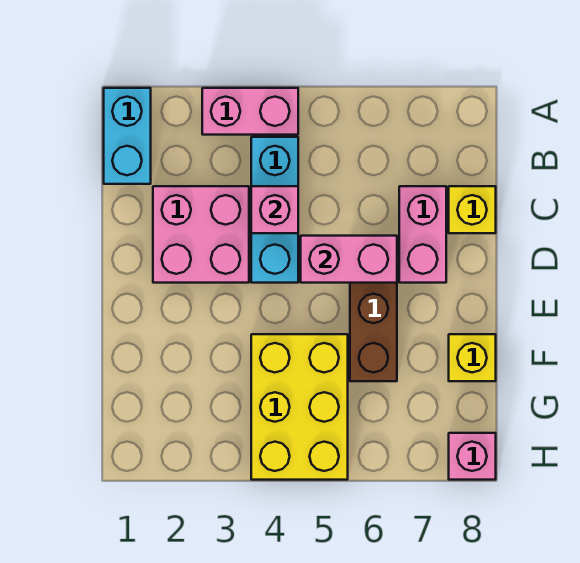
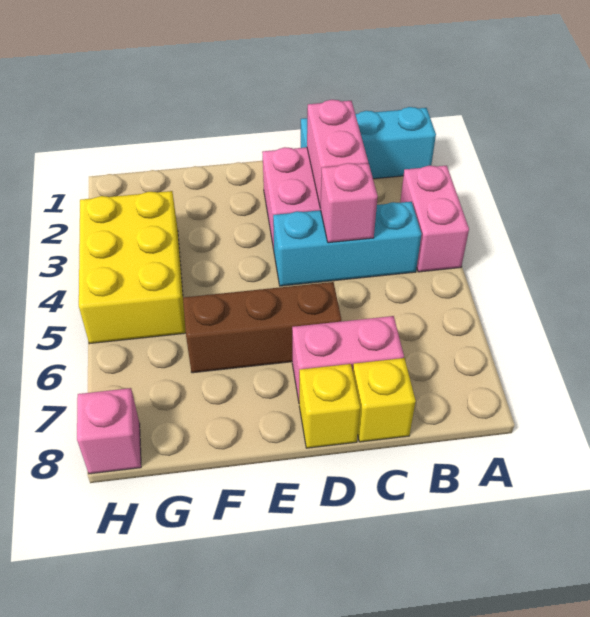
cyan brick A1:B1 level 1 -> cyan brick A1:C1 level 1
pink brick D5:D6 level 2 -> pink brick C2:C3 level 2
yellow brick F4:H5 level 1 -> yellow brick G3:H5 level 1
yellow brick F8 level 1 -> yellow brick D8 level 1

